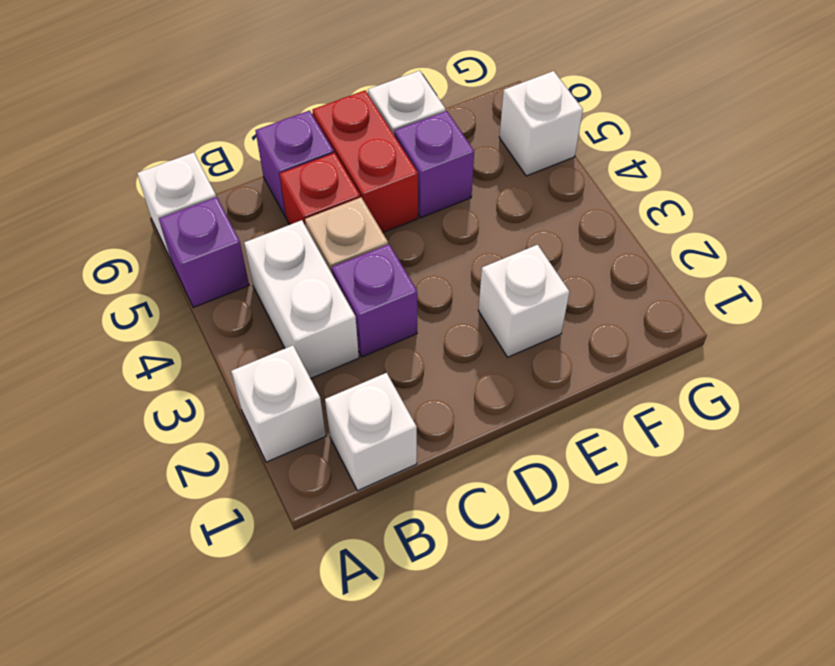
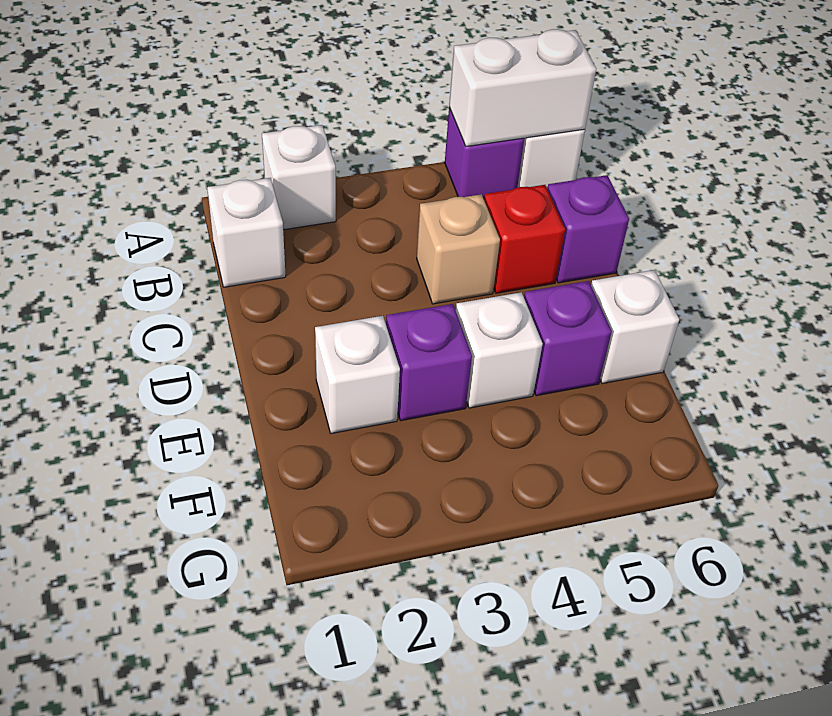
white brick B3:B4 level 1 -> white brick A5:A6 level 2
purple brick C3 level 1 -> purple brick E3 level 1
red brick D5:D6 level 1 -> none
white brick G5 level 1 -> white brick E4 level 1

